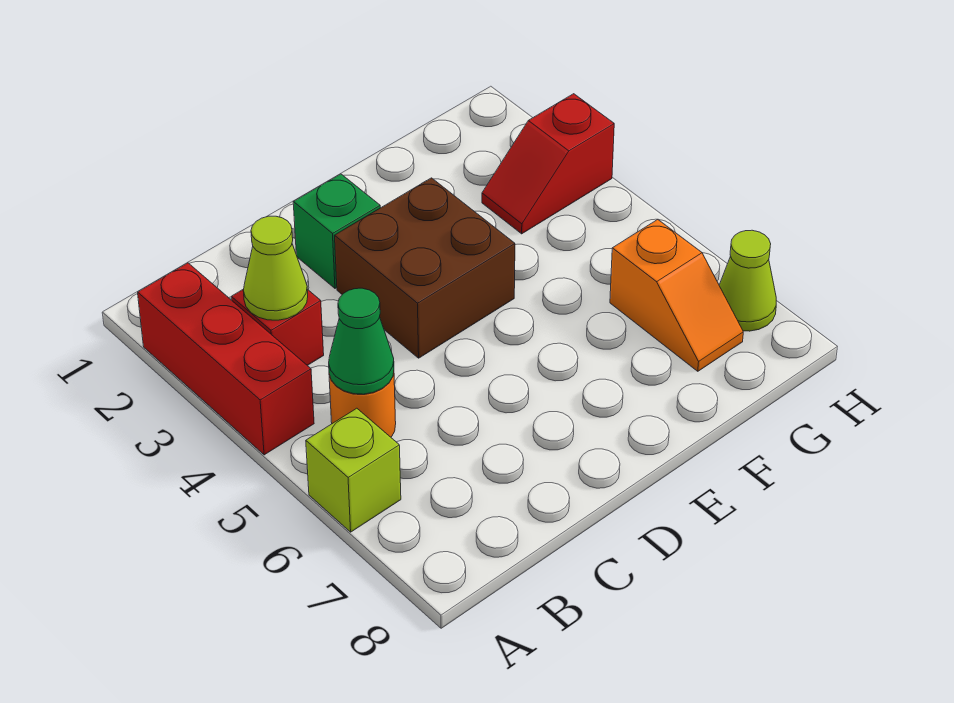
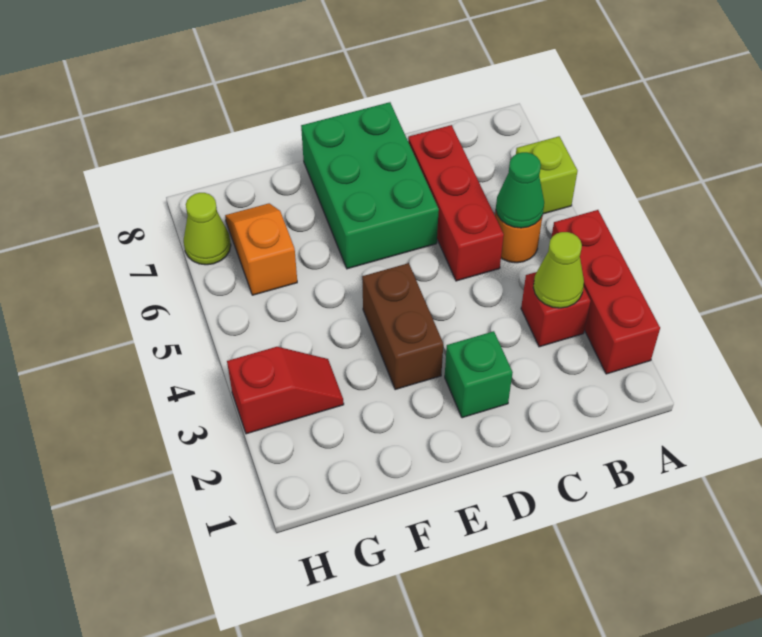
none -> red brick C5:C7 level 1
brown brick D3:E4 level 1 -> brown brick E3:E4 level 1
none -> green brick D6:E8 level 1

